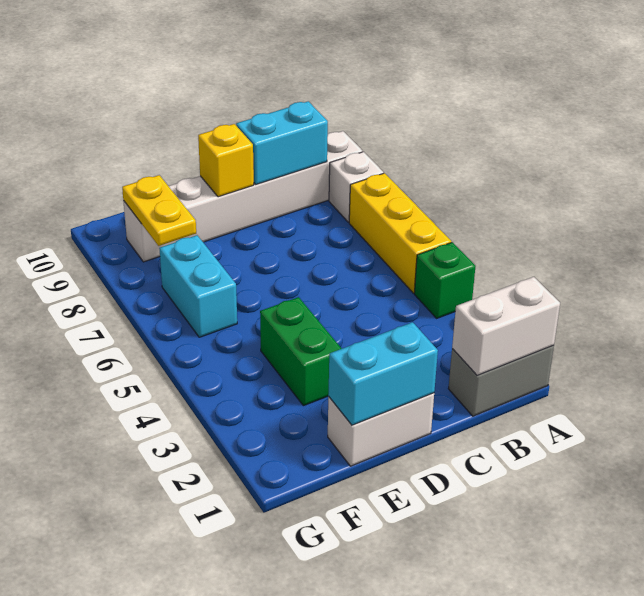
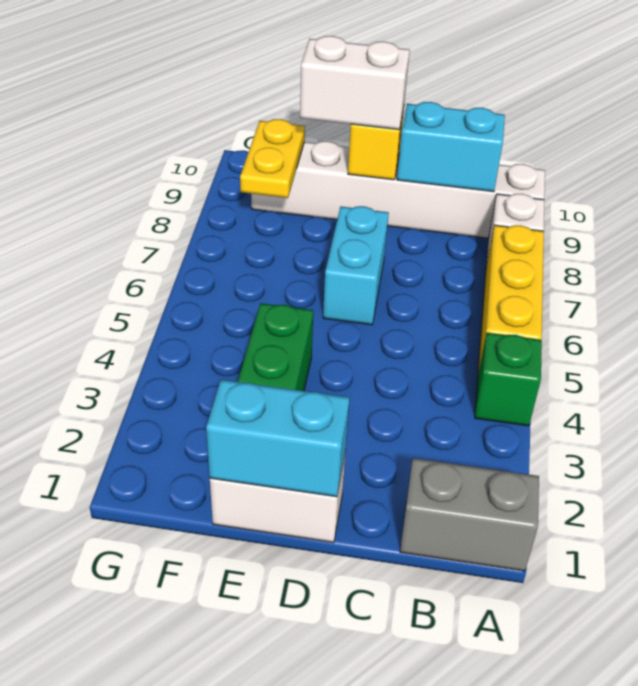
white brick A1:B1 level 2 -> white brick D9:E9 level 3
cyan brick F6:F7 level 1 -> cyan brick D6:D7 level 1

